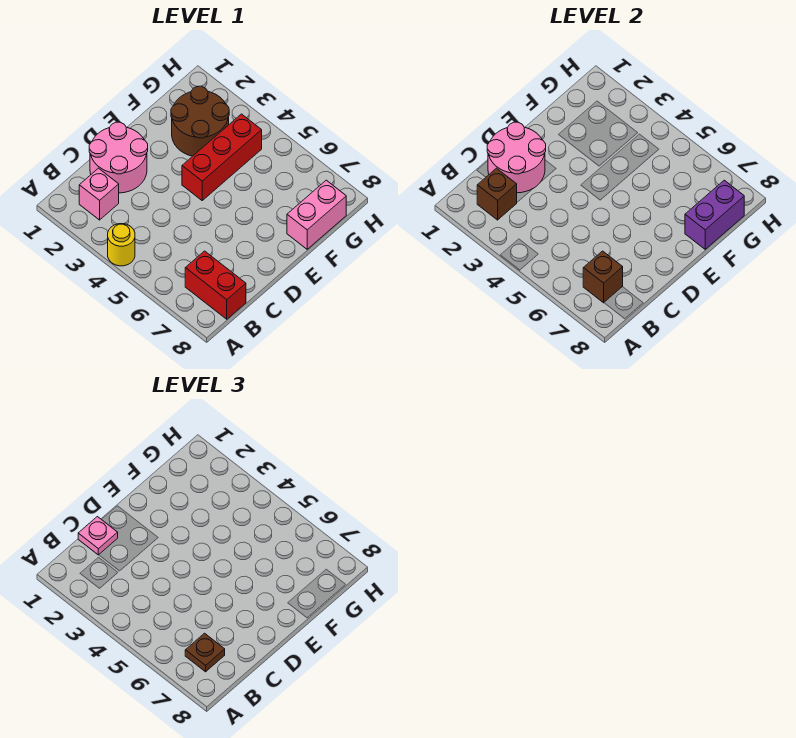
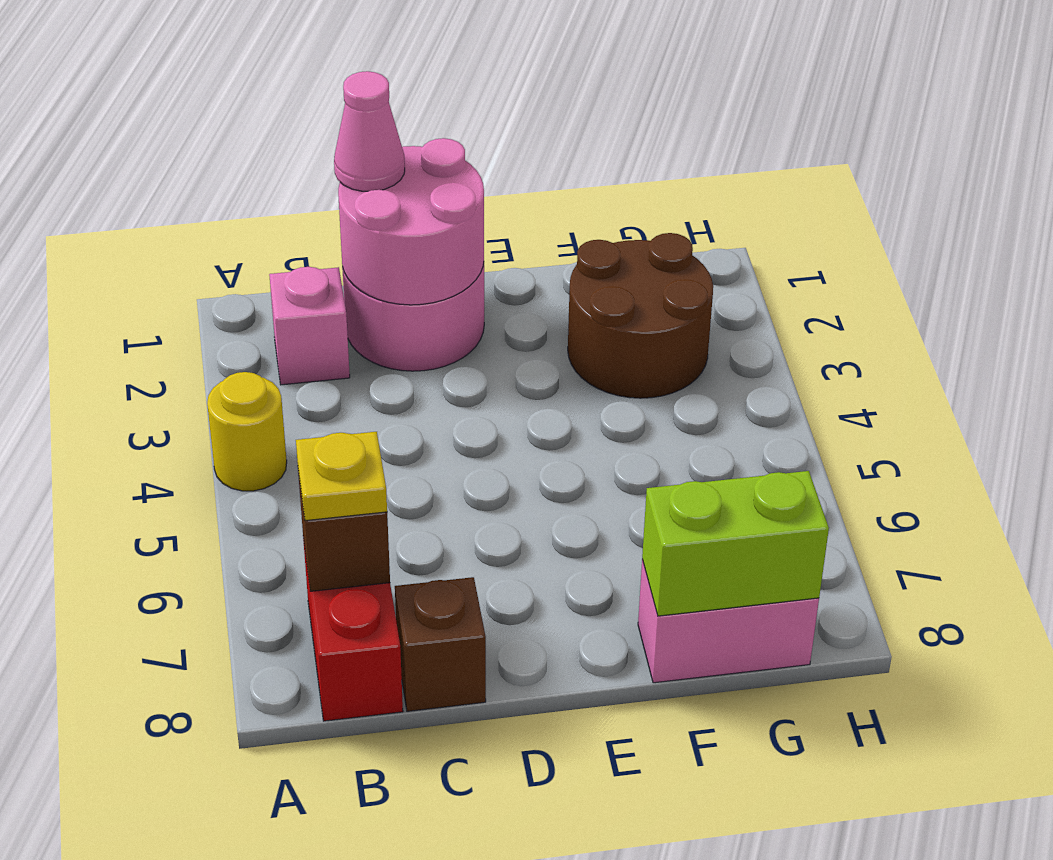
brown brick B2 level 2 -> brown brick C8 level 1
brown plate B7 level 3 -> yellow plate B7 level 3
pink plate C1 level 3 -> pink cone C1 level 3
red brick E4:G4 level 1 -> none
purple brick F8:G8 level 2 -> lime brick F8:G8 level 2

